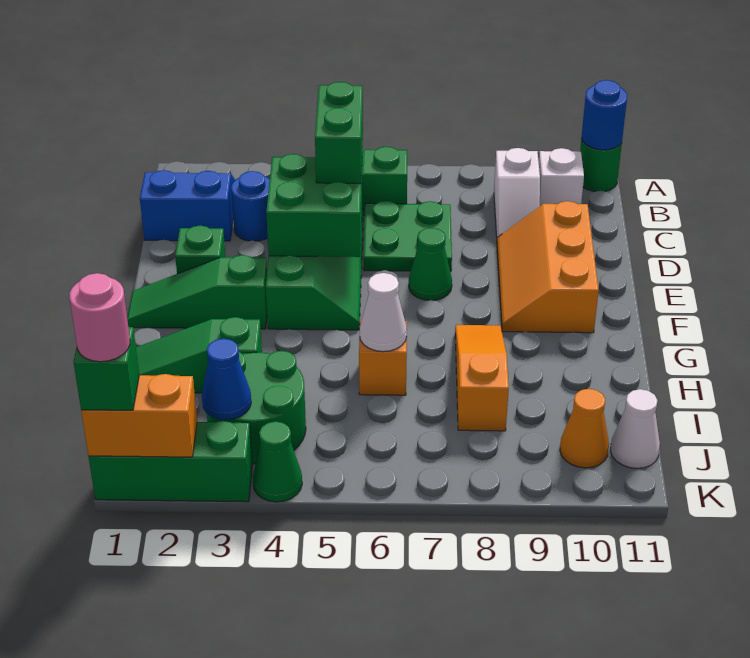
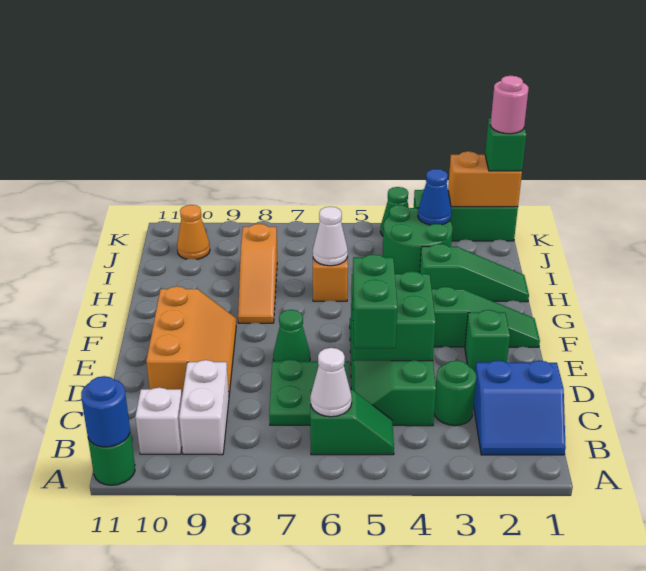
white slope B9:C9 level 1 top B -> white brick B9:C9 level 1
blue round brick C3 level 1 -> green round brick C3 level 1
white cone J11 level 1 -> white cone B6 level 2

